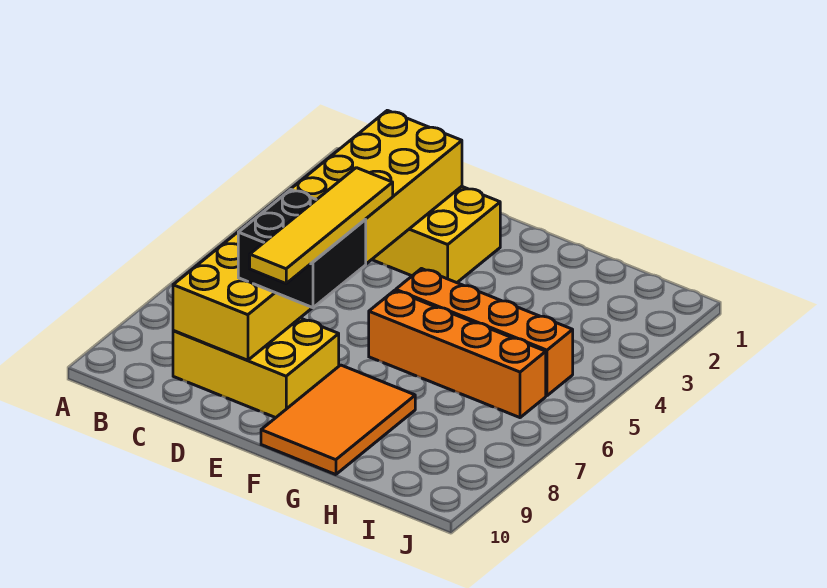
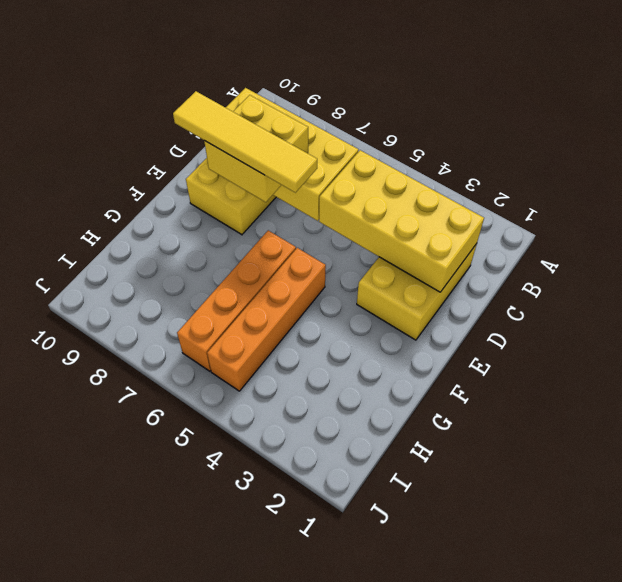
black brick D7:E8 level 3 -> yellow brick D7:E8 level 3
orange tile F8:G10 level 1 -> none

